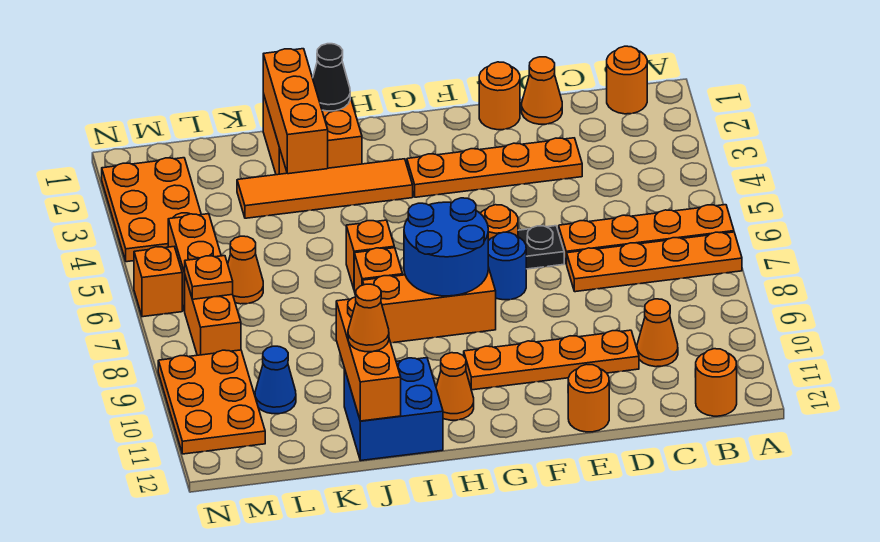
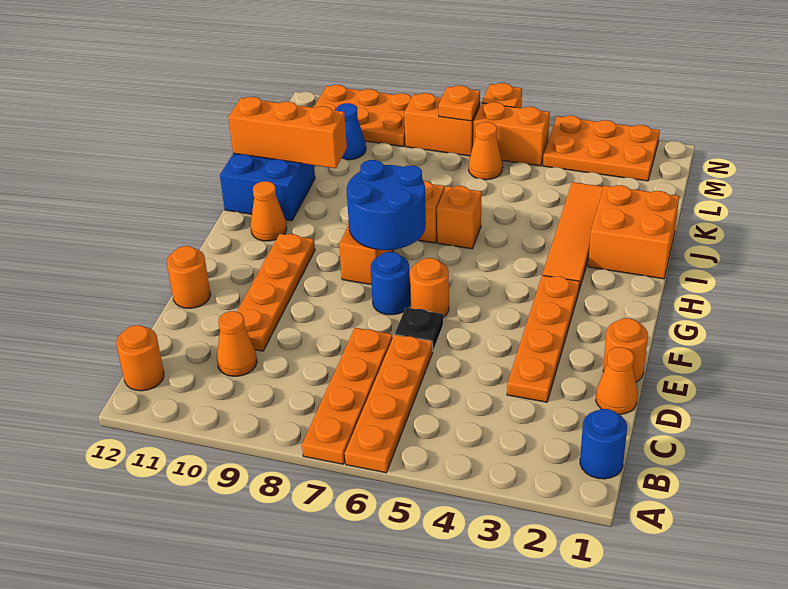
orange round brick B1 level 1 -> blue round brick B1 level 1
black cone I1 level 2 -> none
orange brick J1:J3 level 2 -> none
orange cone J11 level 3 -> none

